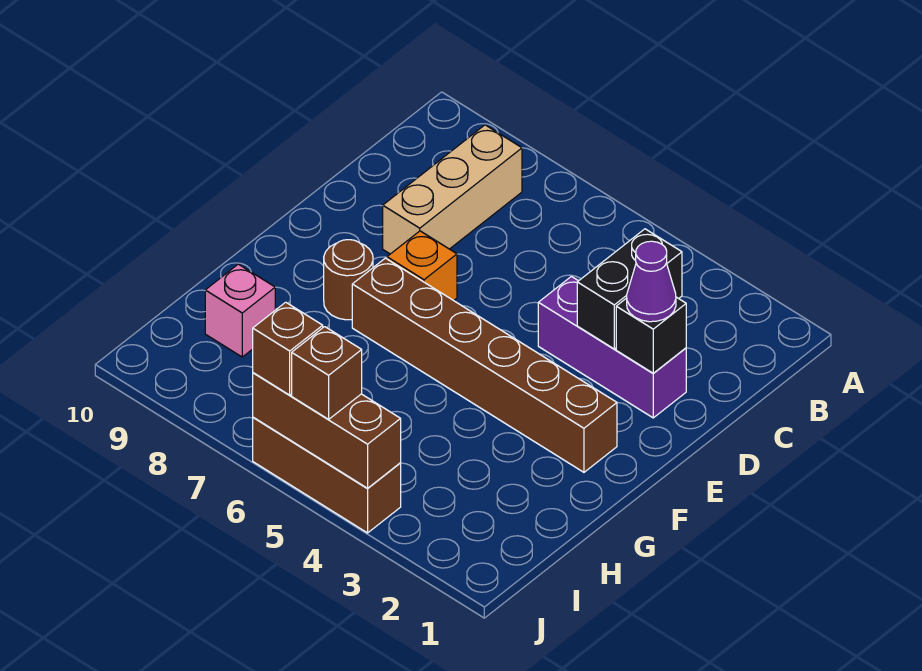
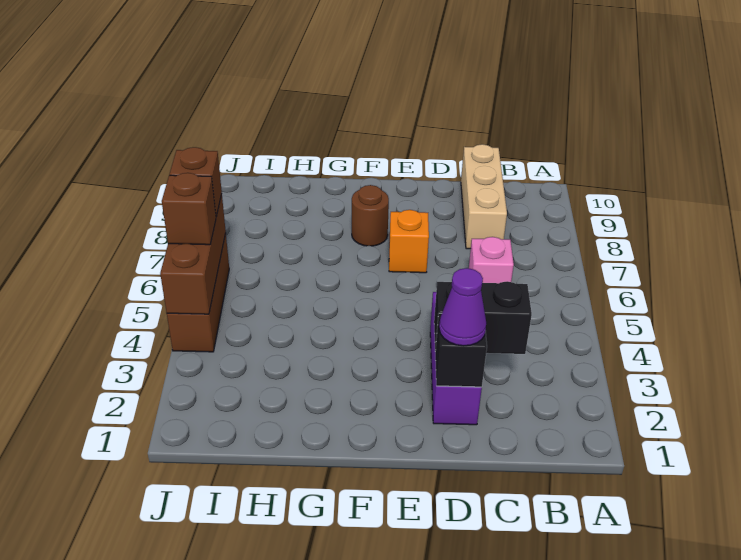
tan brick B8:D8 level 1 -> tan brick C8:C10 level 1
brown brick F2:F7 level 1 -> none
pink brick H9 level 1 -> pink brick C6 level 1

